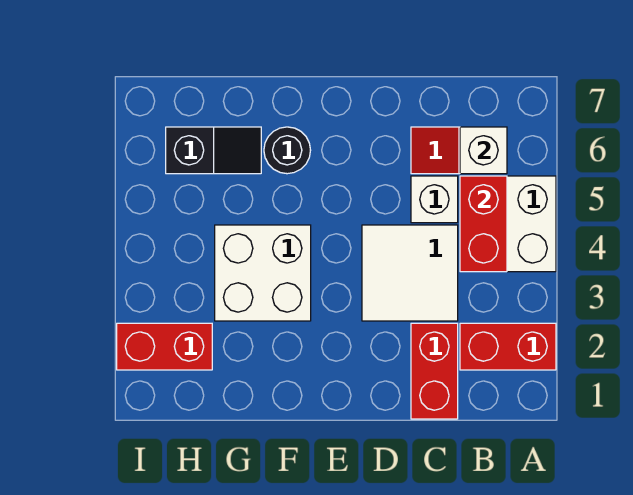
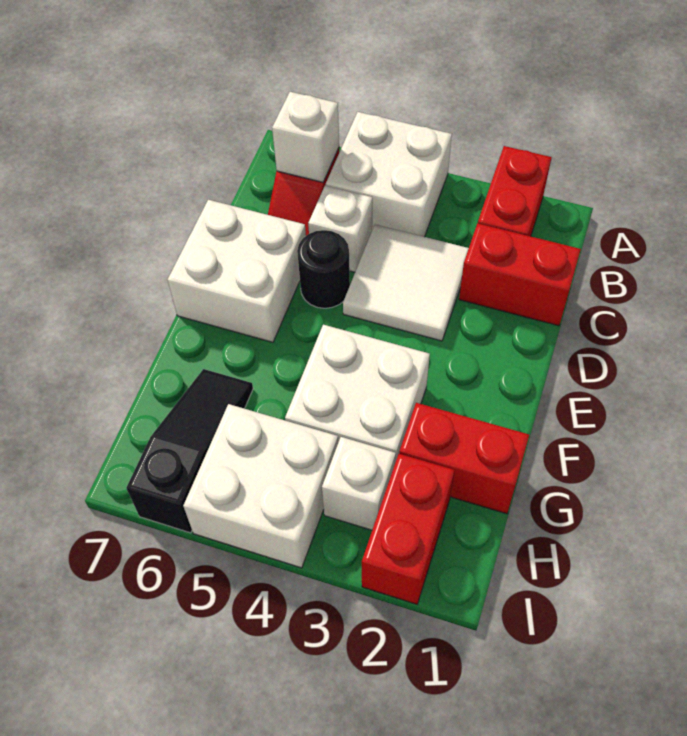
red brick B4:B5 level 2 -> red brick G1:G2 level 1
none -> white brick D6:E7 level 1
black round brick F6 level 1 -> black round brick D5 level 1
black slope G6:H6 level 1 top H -> black slope G6:I6 level 1 top I
none -> white brick H3 level 1
none -> white brick H4:I5 level 1

